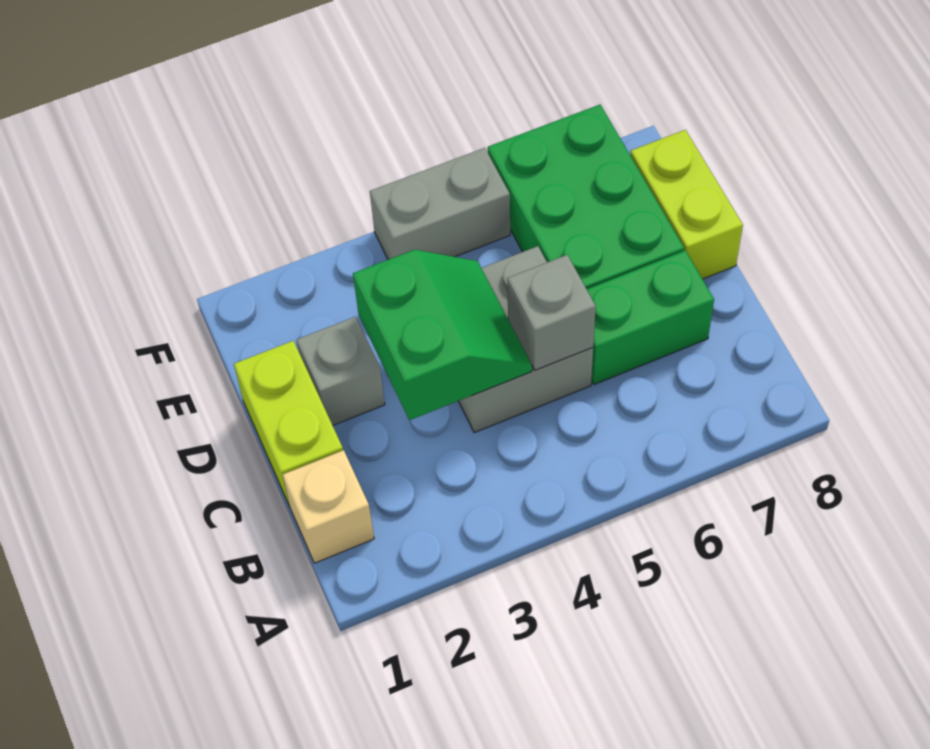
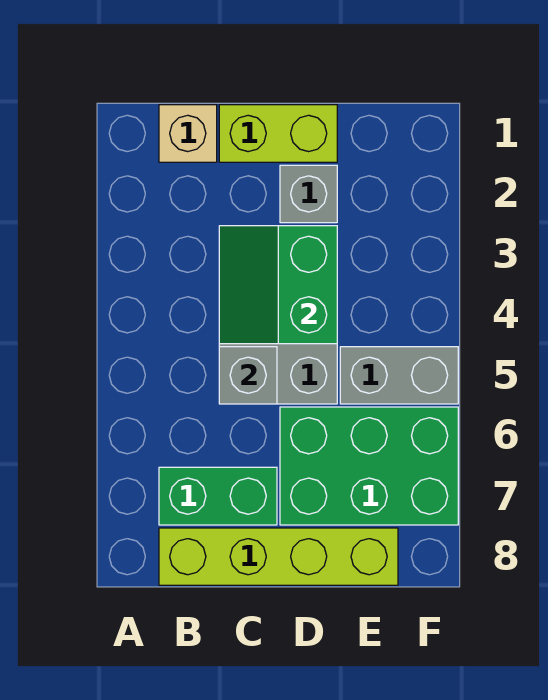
green slope C3:D4 level 2 top 3 -> green slope C3:D4 level 2 top D
green brick C6:C7 level 1 -> green brick B7:C7 level 1
lime brick D8:E8 level 1 -> lime brick B8:E8 level 1
grey brick F4:F5 level 1 -> grey brick E5:F5 level 1

